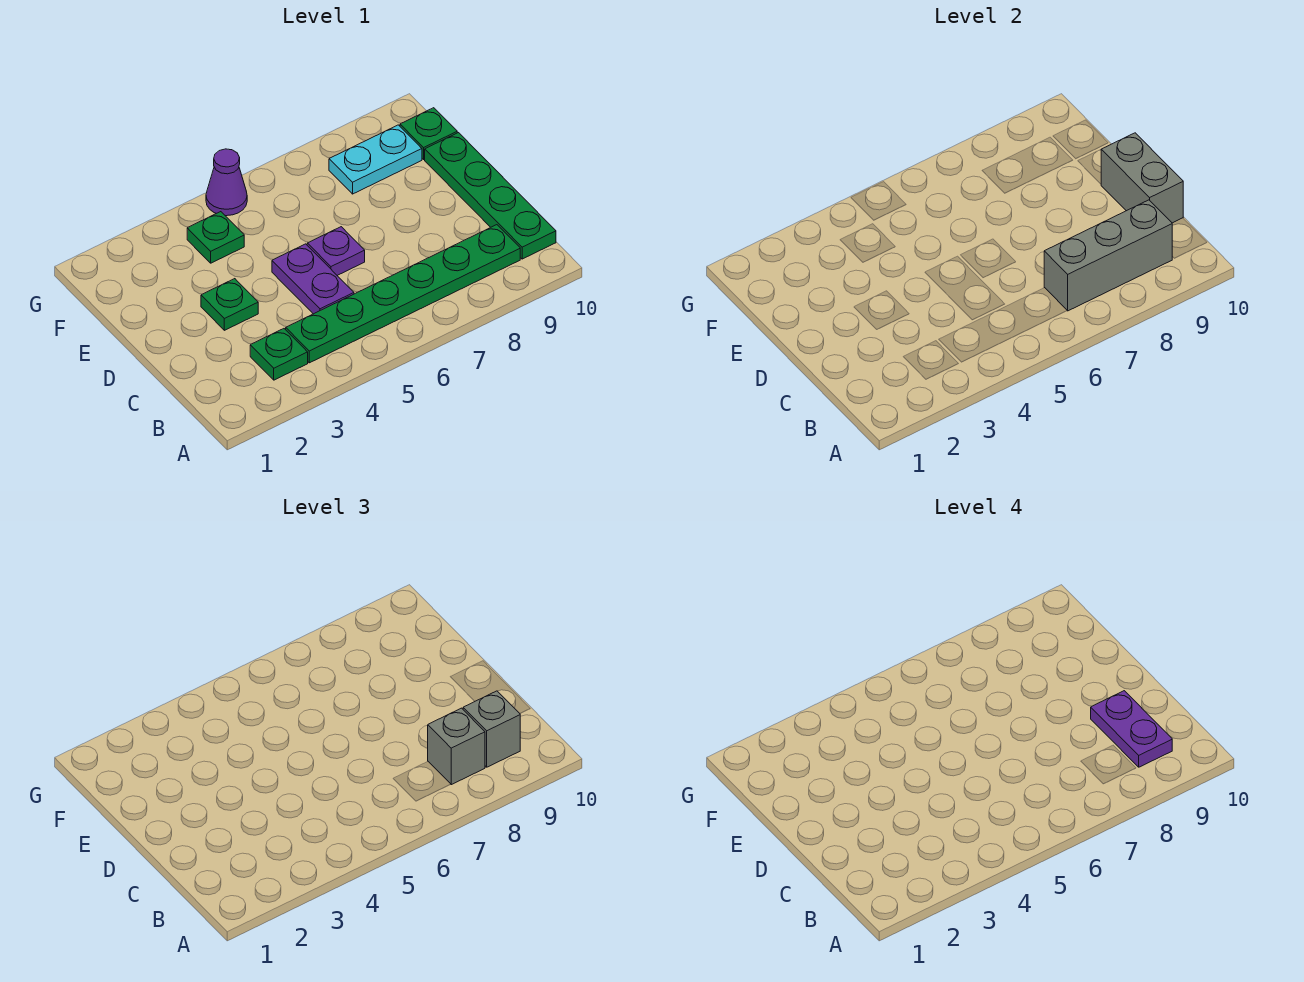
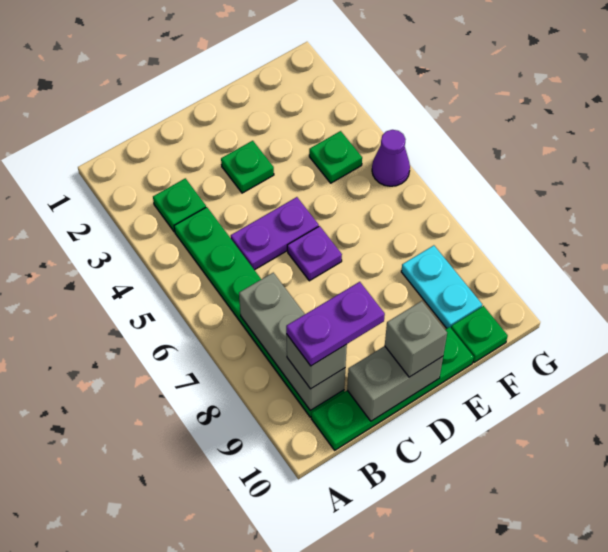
grey brick B8 level 3 -> grey brick D10 level 3

